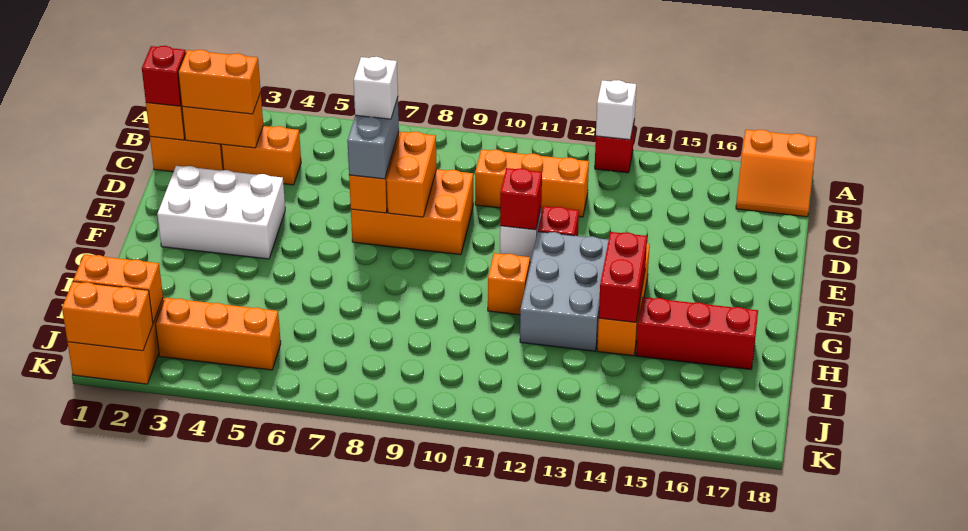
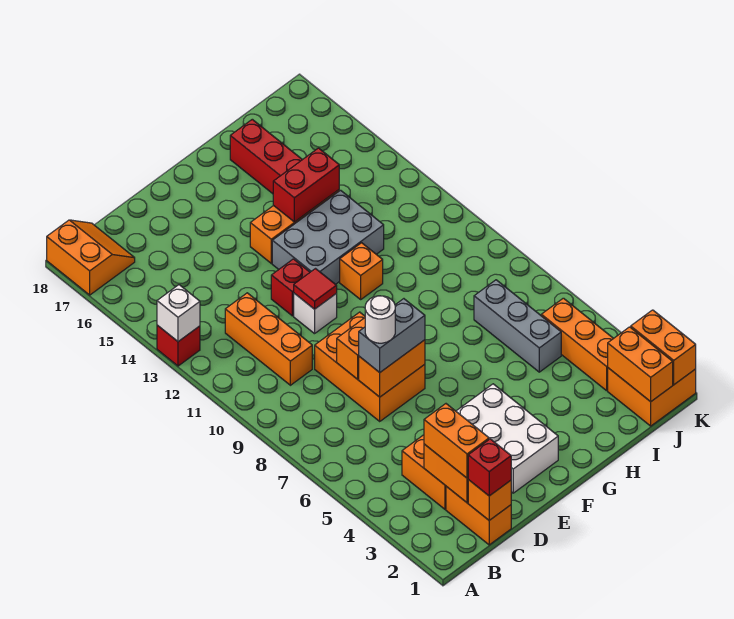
white brick D7 level 4 -> white round brick D7 level 4
red brick E11 level 2 -> red tile E11 level 2
none -> grey brick I5:I7 level 1

